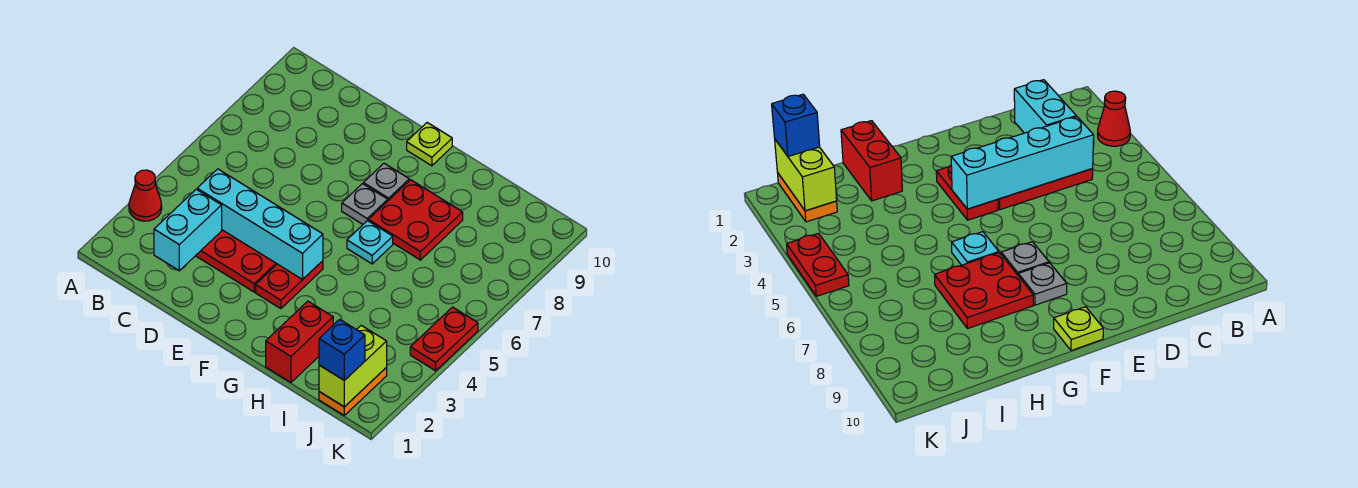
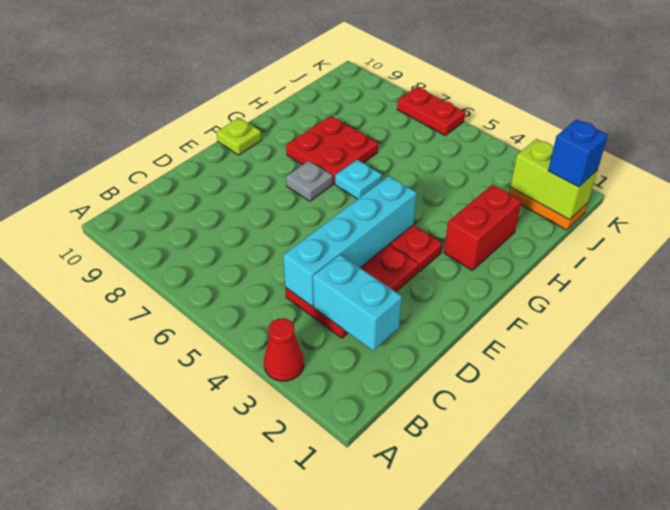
grey plate F8 level 1 -> none
red brick H1:H2 level 1 -> red brick G2:H2 level 1
red plate K4:K5 level 1 -> red plate K6:K7 level 1

